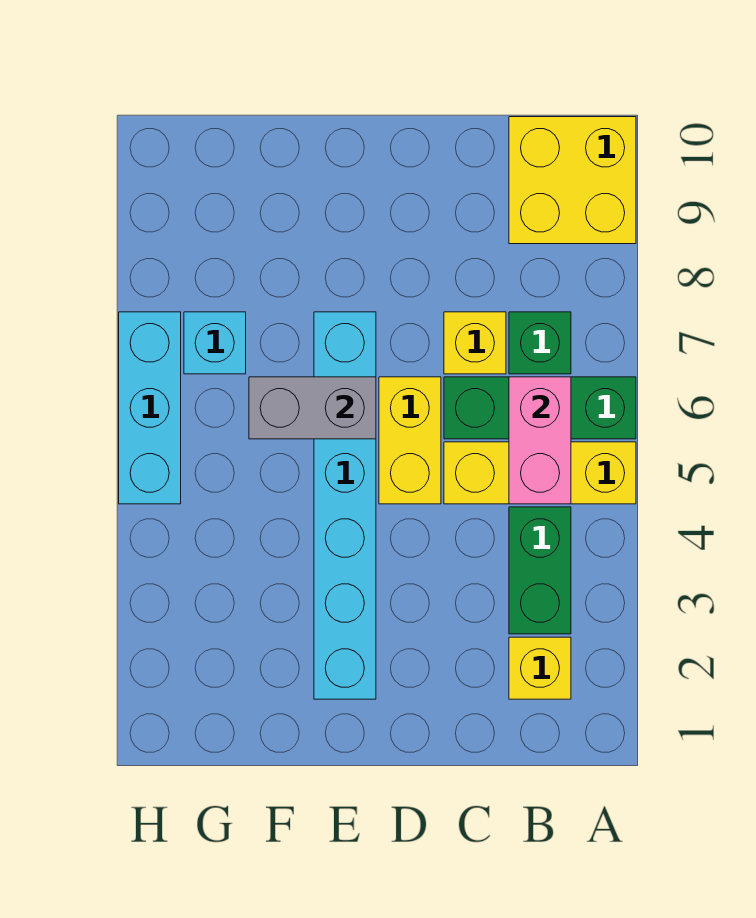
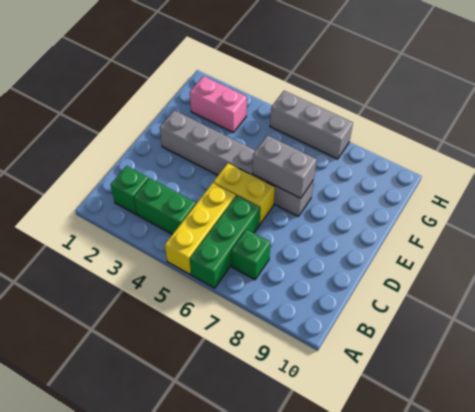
yellow brick A9:B10 level 1 -> none
yellow brick B2 level 1 -> green brick B2 level 1
pink brick B5:B6 level 2 -> pink brick G2:G3 level 1
yellow brick C7 level 1 -> none
cyan brick E2:E7 level 1 -> grey brick E2:E7 level 1
grey brick E6:F6 level 2 -> grey brick E6:E7 level 2
cyan brick G7 level 1 -> none
cyan brick H5:H7 level 1 -> grey brick H5:H7 level 1

